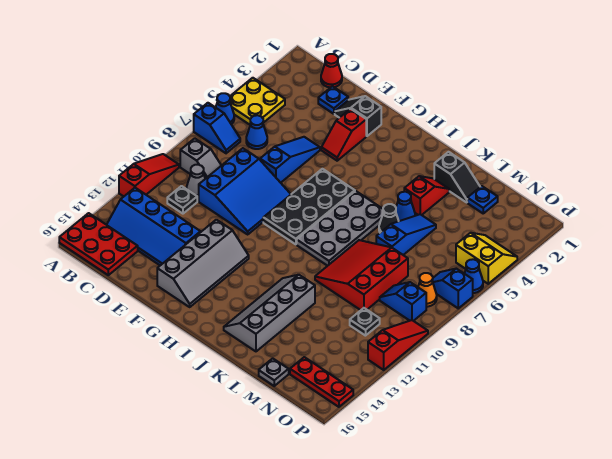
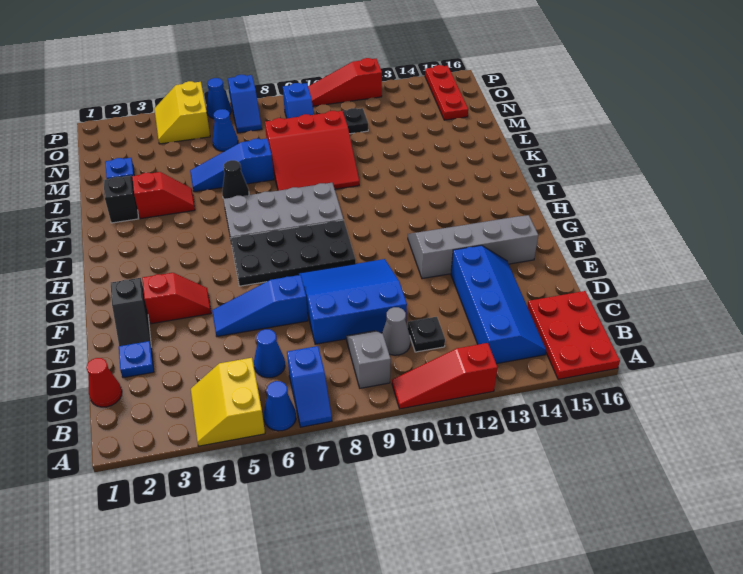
yellow plate A4:B5 level 1 -> yellow slope A4:B5 level 1 top 5
blue slope A7:B7 level 1 top A -> blue slope A7:B7 level 1 top B
grey slope J12:K15 level 1 top K -> none
red slope K3:K4 level 1 top 4 -> red slope K3:K4 level 1 top 3
blue cone K5 level 1 -> blue cone N6 level 1
grey plate M16 level 1 -> none
orange cone O8 level 1 -> none

